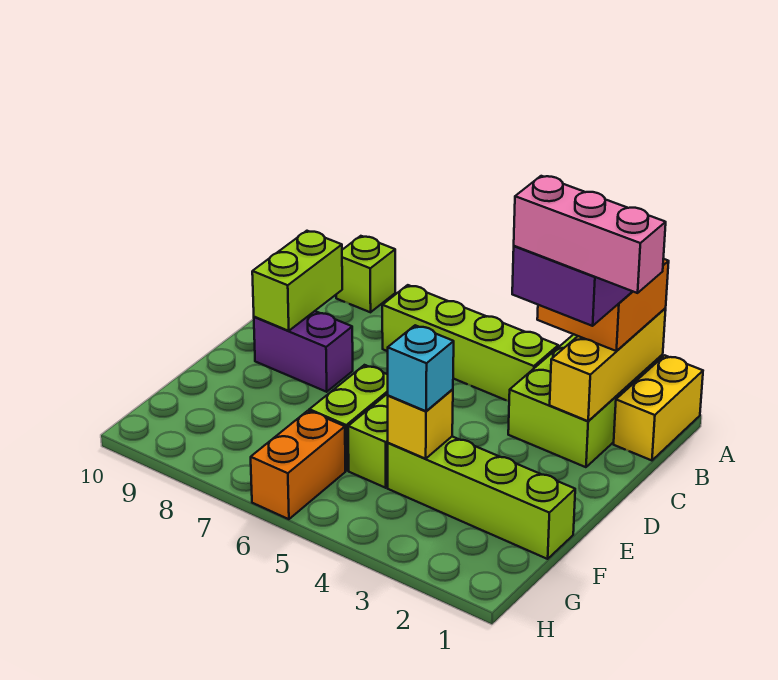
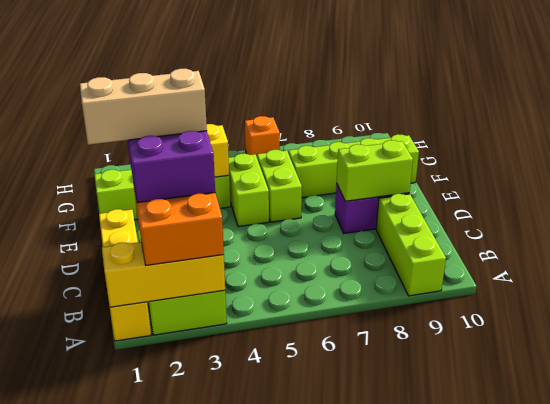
yellow brick A1:B1 level 1 -> yellow brick A1:D1 level 1
yellow brick A2:C2 level 2 -> yellow brick A1:A3 level 2
lime brick A9 level 1 -> lime brick A9:C9 level 1
lime brick B4:B7 level 1 -> lime brick F7:F10 level 1
pink brick C1:C3 level 5 -> tan brick C1:C3 level 5
lime brick C9:D9 level 2 -> lime brick D8:D9 level 2
cyan brick F4 level 3 -> none
orange brick G6:H6 level 1 -> orange brick H6 level 1

